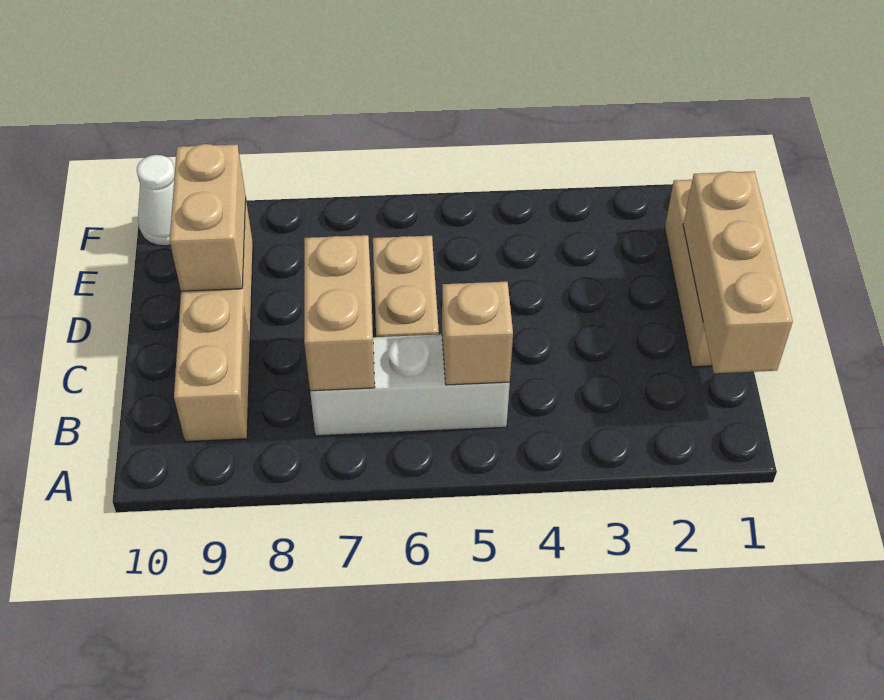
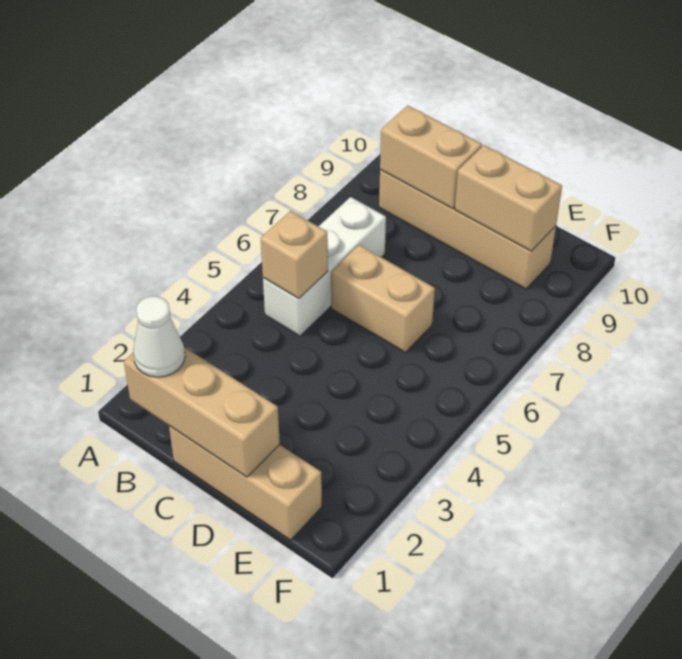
tan brick B7:C7 level 2 -> tan brick B9:C9 level 2
white cone F10 level 1 -> white cone B1 level 3

